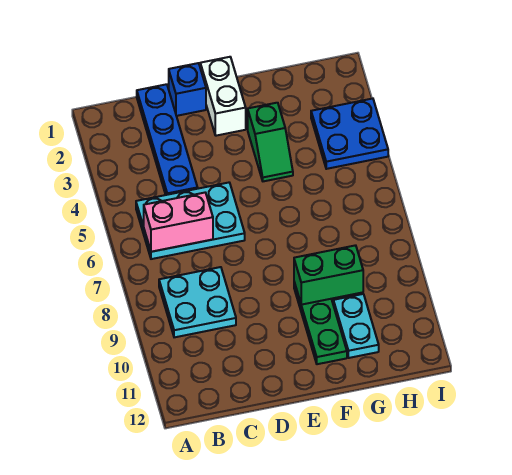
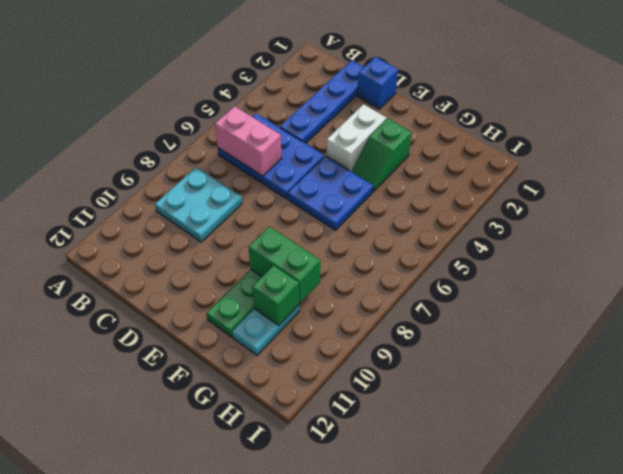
cyan plate B5:D6 level 1 -> blue plate B5:D6 level 1
white brick E1:E2 level 1 -> white brick E3:E4 level 1
none -> green brick G10 level 2
blue plate H3:I4 level 1 -> blue plate E5:F6 level 1

